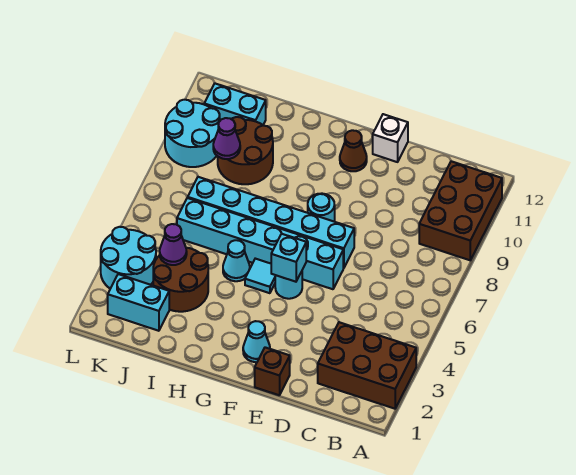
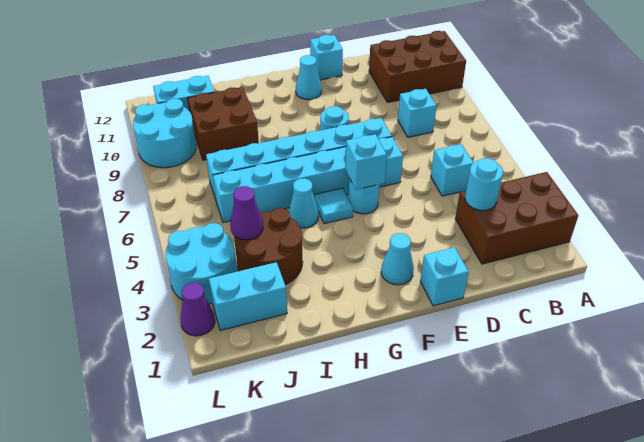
brown brick A9:B11 level 1 -> brown brick A10:C11 level 1
none -> cyan round brick C3 level 2
none -> cyan brick C5 level 1
none -> cyan brick C8 level 1
brown brick E1 level 1 -> cyan brick E1 level 1
white brick E12 level 1 -> cyan brick E12 level 1
brown cone F11 level 1 -> cyan cone F11 level 1
brown round brick I9:J10 level 1 -> brown brick I9:J10 level 1
purple cone J9 level 2 -> purple cone L2 level 1

